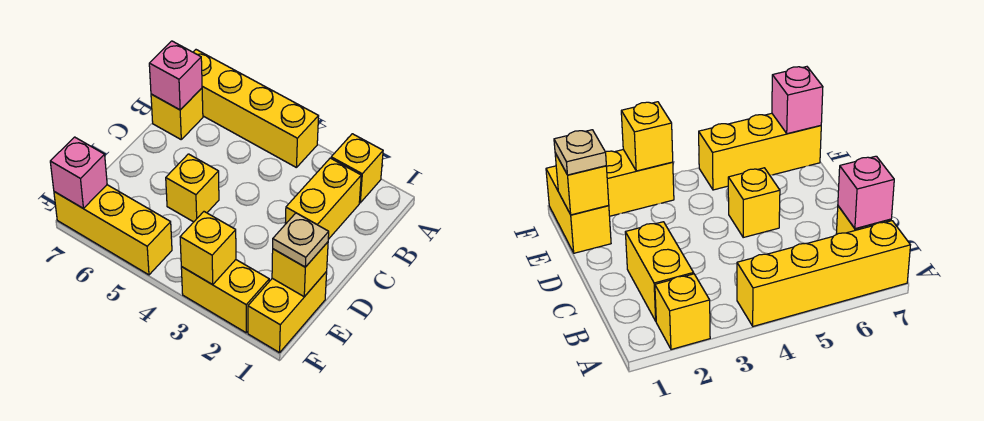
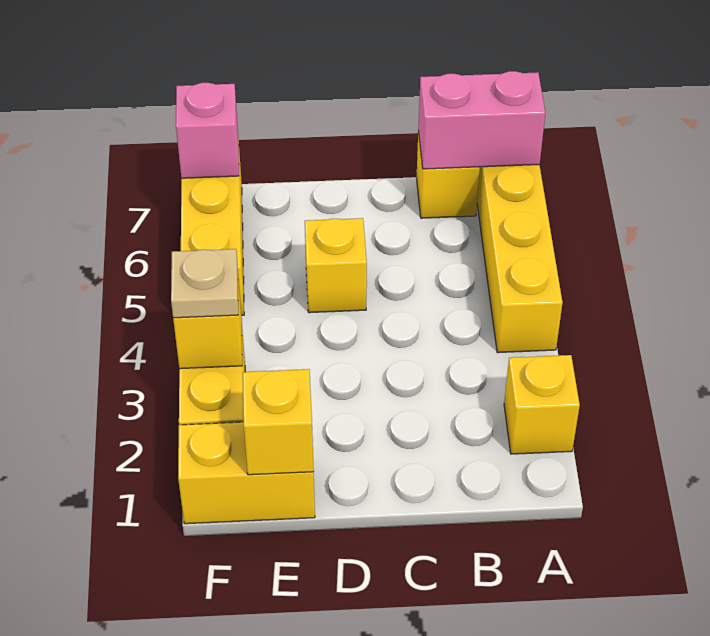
yellow brick B2:C2 level 1 -> none
pink brick B7 level 2 -> pink brick A7:B7 level 2
tan plate E1 level 3 -> tan plate F3 level 3

